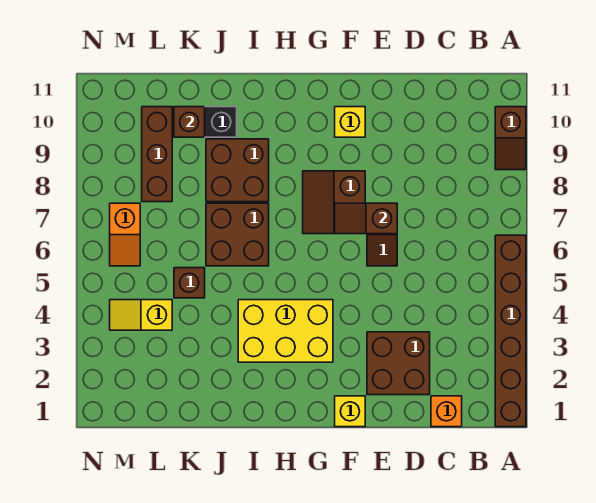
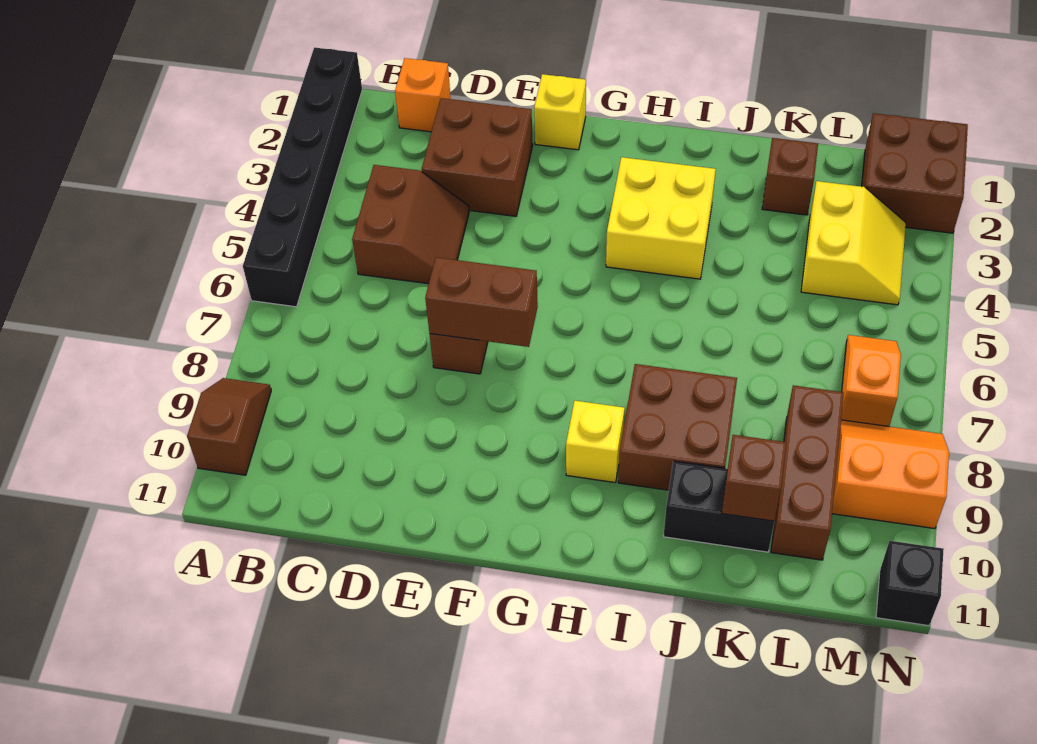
brown brick A1:A6 level 1 -> black brick A1:A6 level 1
brown slope E7:F7 level 2 top E -> brown brick E7:F7 level 2
brown slope F7:G8 level 1 top F -> brown slope C4:D5 level 1 top C
yellow brick F10 level 1 -> yellow brick H9 level 1
yellow brick G3:I4 level 1 -> yellow brick H3:I4 level 1
brown brick I6:J7 level 1 -> brown brick M1:N2 level 1
brown brick K5 level 1 -> brown brick K2 level 1
yellow slope L4:M4 level 1 top L -> yellow slope L3:M4 level 1 top L
none -> orange slope M8:N9 level 1 top 9
none -> black brick N11 level 1

